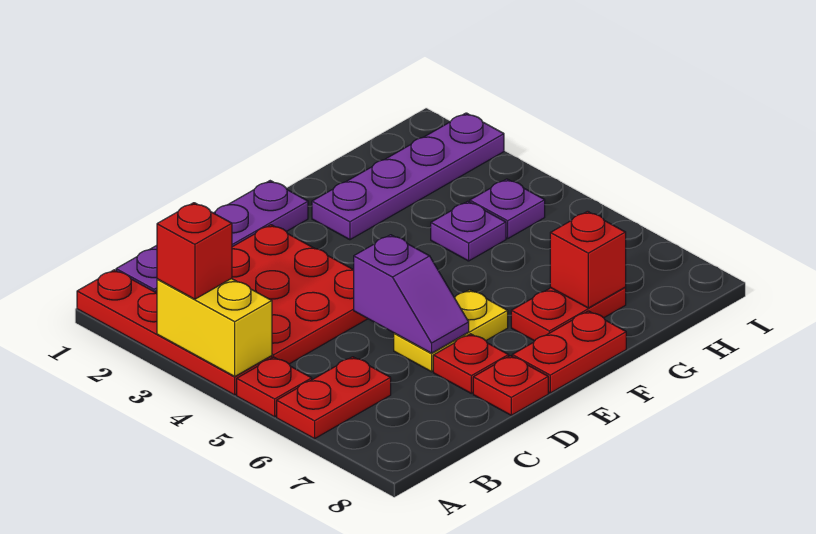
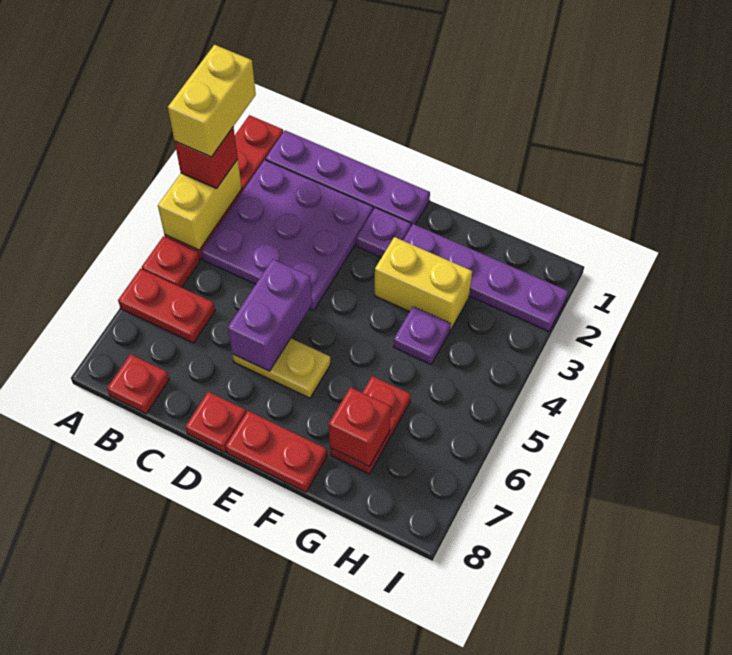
none -> yellow brick A2:A3 level 4
red plate B2:D4 level 1 -> purple plate B2:D4 level 1
purple slope D5:D6 level 2 top 5 -> purple brick D5:D6 level 2
red plate D7 level 1 -> red plate B8 level 1
none -> yellow brick F3:G3 level 1
red plate F7:G7 level 1 -> red plate G6:G7 level 1
purple plate H4 level 1 -> purple plate E2 level 1

